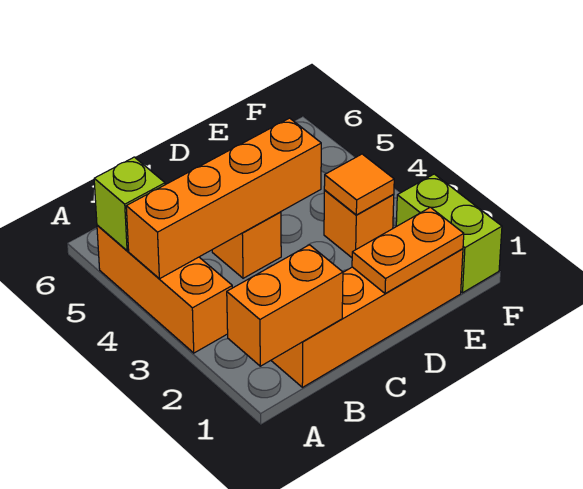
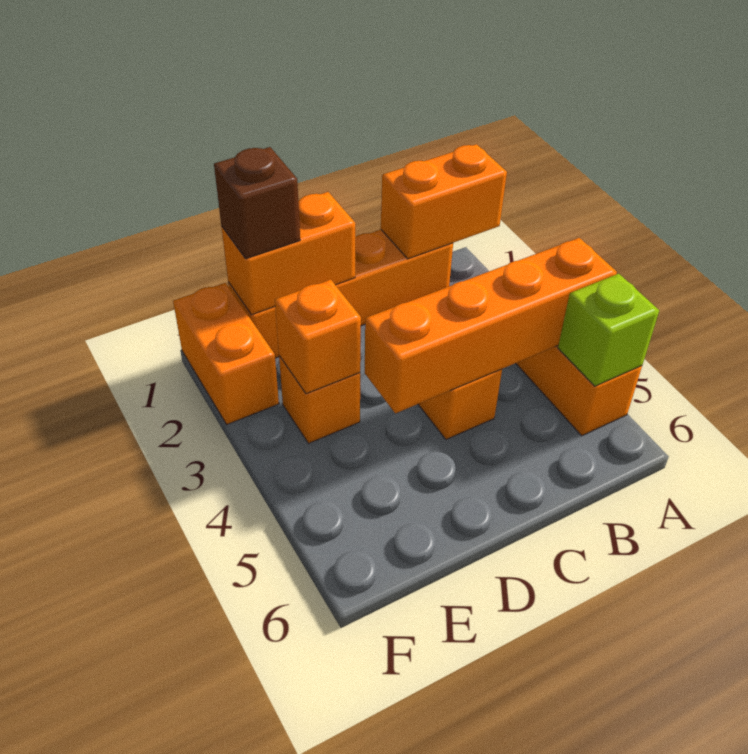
orange plate D1:E1 level 2 -> orange brick D1:E1 level 2
none -> brown brick E1 level 3
orange tile E3 level 2 -> orange brick E3 level 2
lime brick F1:F2 level 1 -> orange brick F1:F2 level 1

